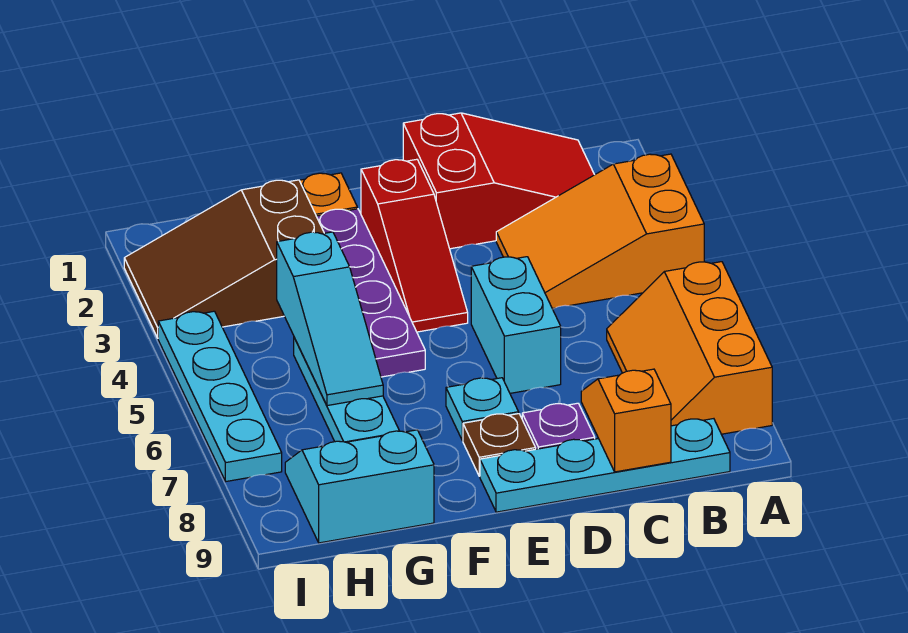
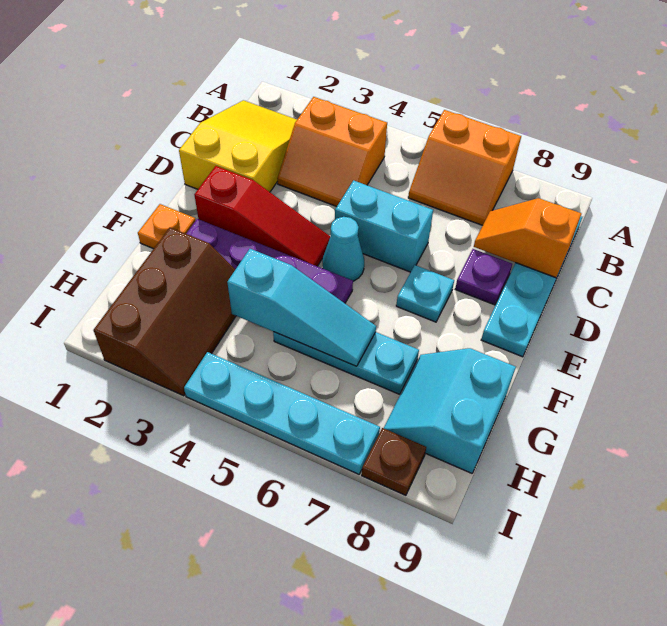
orange slope A3:C4 level 1 top A -> orange slope B3:C4 level 1 top B
orange slope A6:B8 level 1 top A -> orange slope A6:B7 level 1 top A
red slope B1:D2 level 1 top D -> yellow slope B1:D2 level 1 top D
none -> cyan cone E5 level 1
brown plate E8 level 1 -> brown plate I8 level 1
brown slope G2:I3 level 1 top G -> brown slope G2:I3 level 1 top 2

